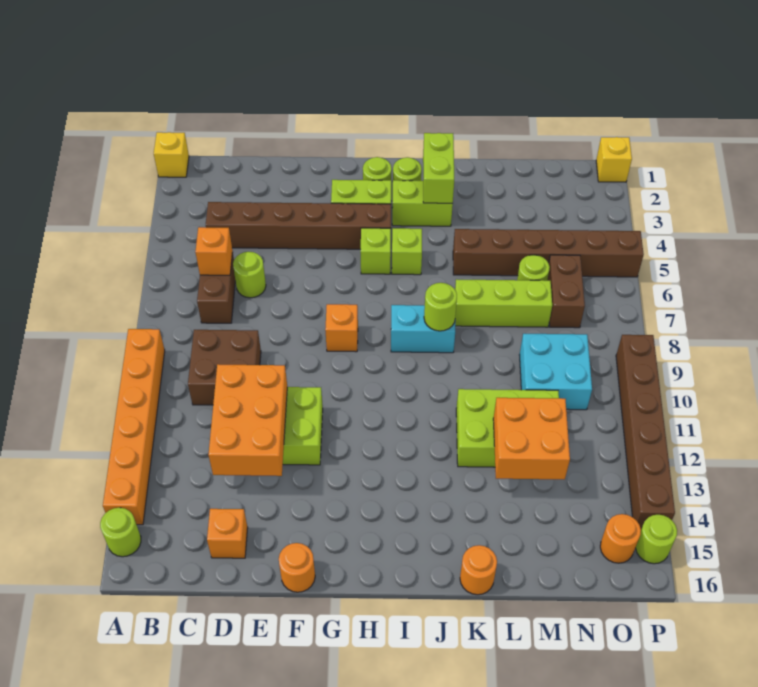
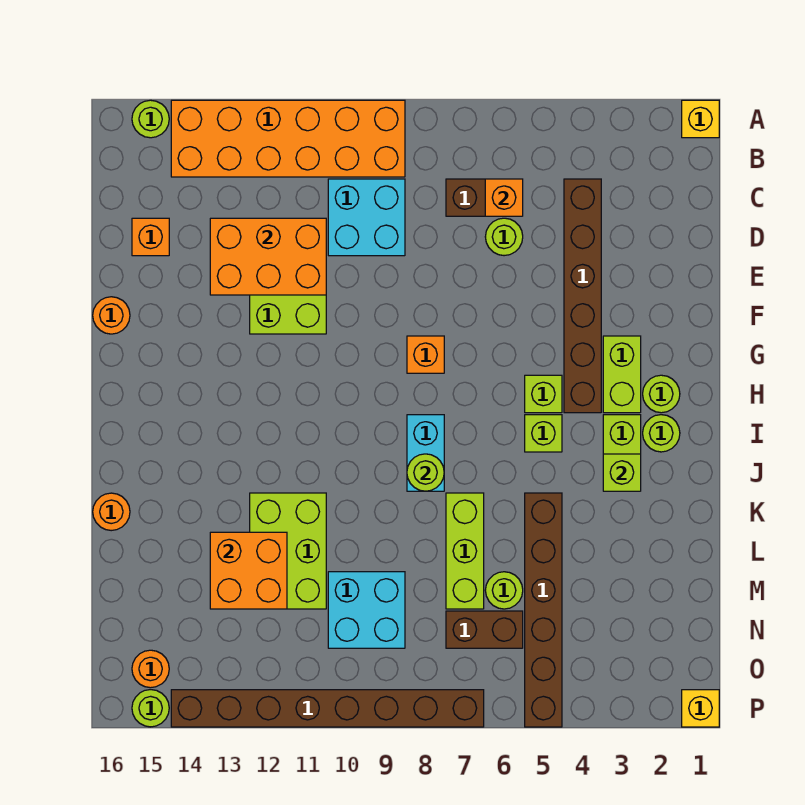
orange brick A9:A14 level 1 -> orange brick A9:B14 level 1
brown brick C9:D10 level 1 -> cyan brick C9:D10 level 1
lime brick J2:J3 level 2 -> lime brick J3 level 2
brown brick P9:P14 level 1 -> brown brick P7:P14 level 1

